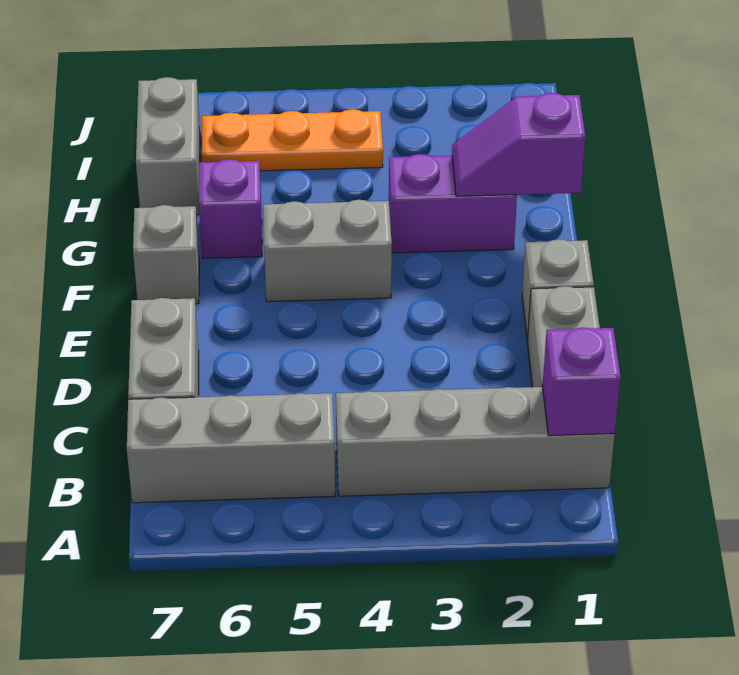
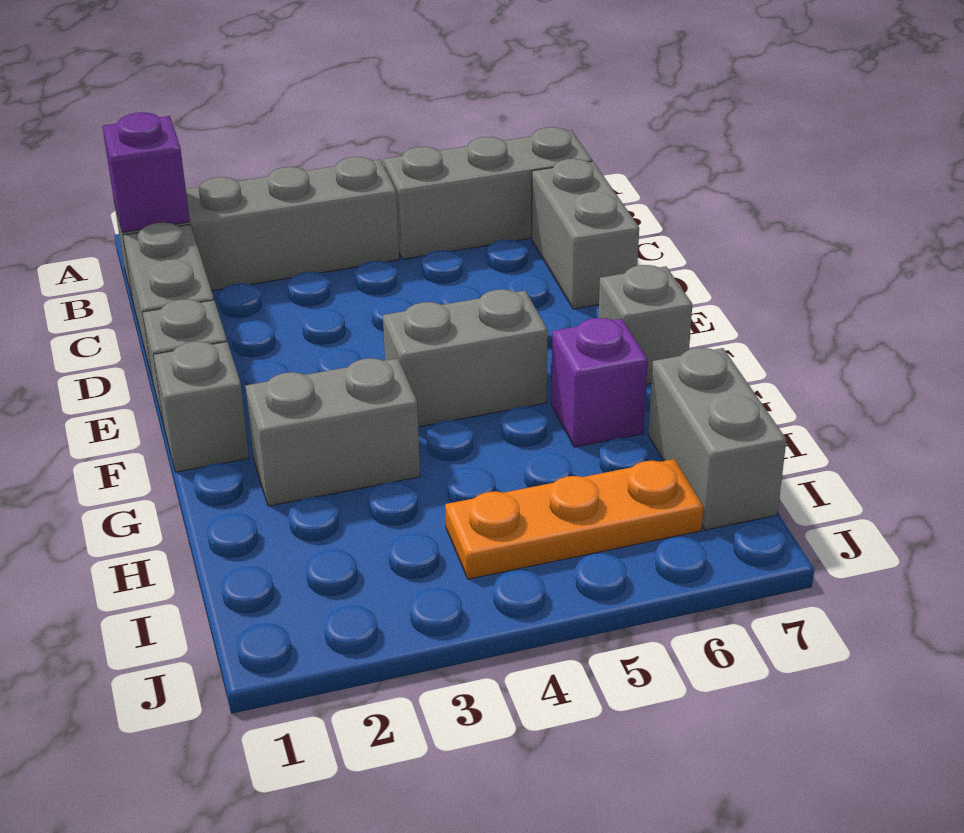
none -> grey brick F1 level 1
purple slope G1:G2 level 2 top 1 -> none
purple brick G2:G3 level 1 -> grey brick G2:G3 level 1

